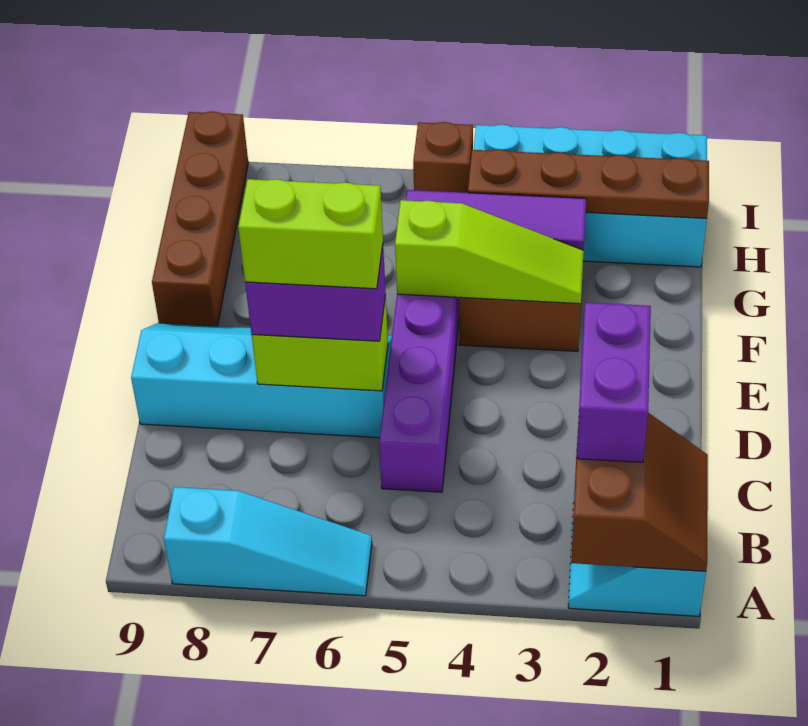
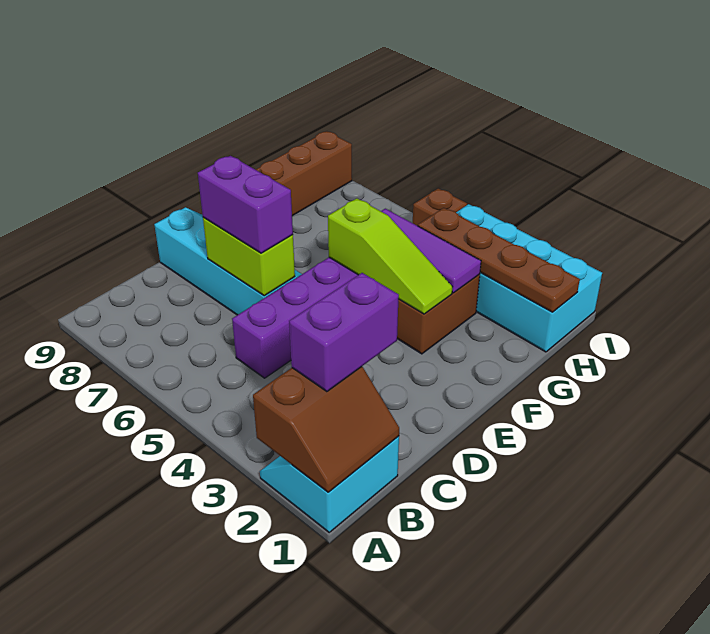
cyan slope A6:A8 level 1 top 8 -> none
lime brick D6:D7 level 4 -> none

